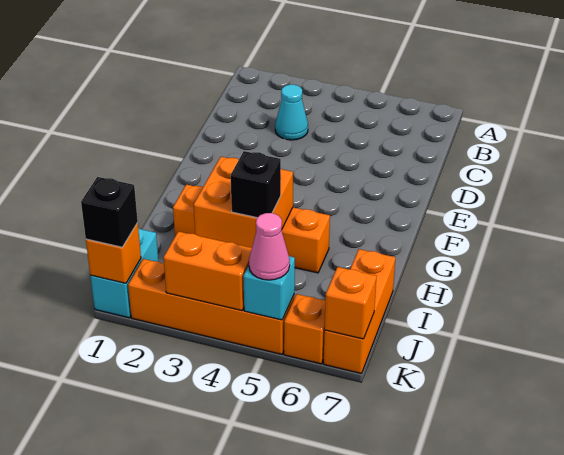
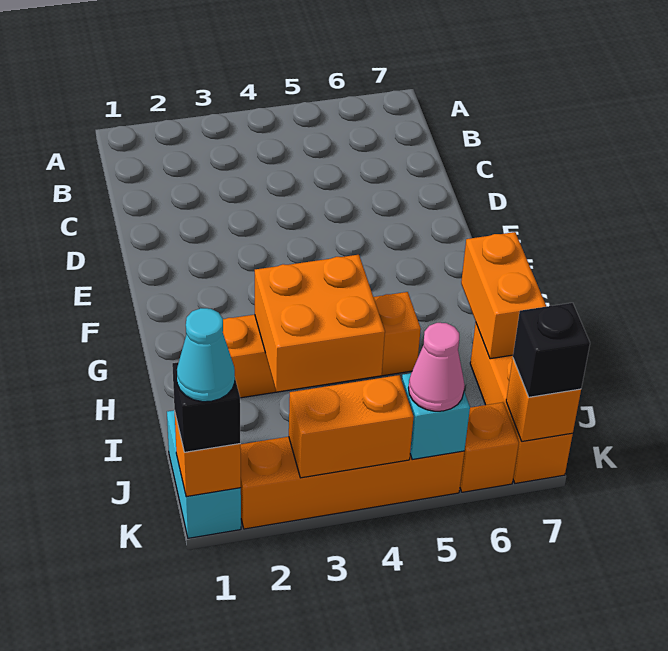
cyan cone C3 level 1 -> cyan cone K1 level 4
none -> orange brick H7:I7 level 2
black brick I4 level 3 -> black brick K7 level 3

